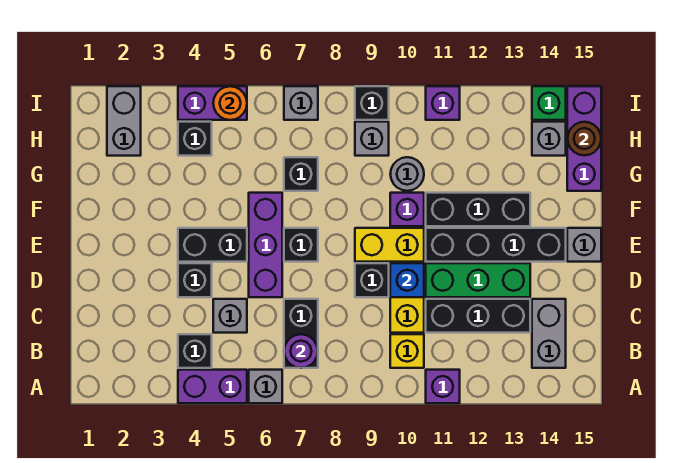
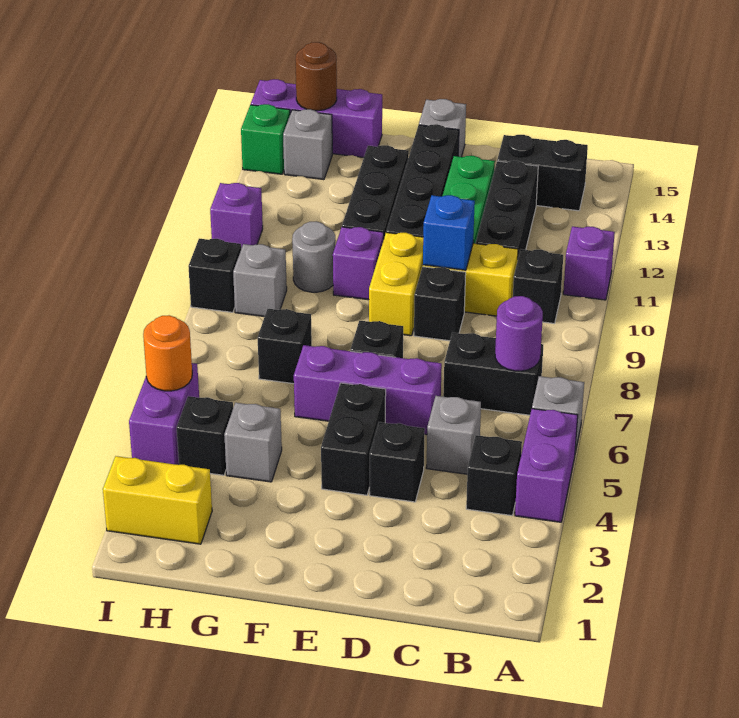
yellow brick B10 level 1 -> black brick B10 level 1
grey brick B14:C14 level 1 -> black brick B14:C14 level 1
grey brick H2:I2 level 1 -> yellow brick H2:I2 level 1
grey brick I7 level 1 -> grey brick G4 level 1

